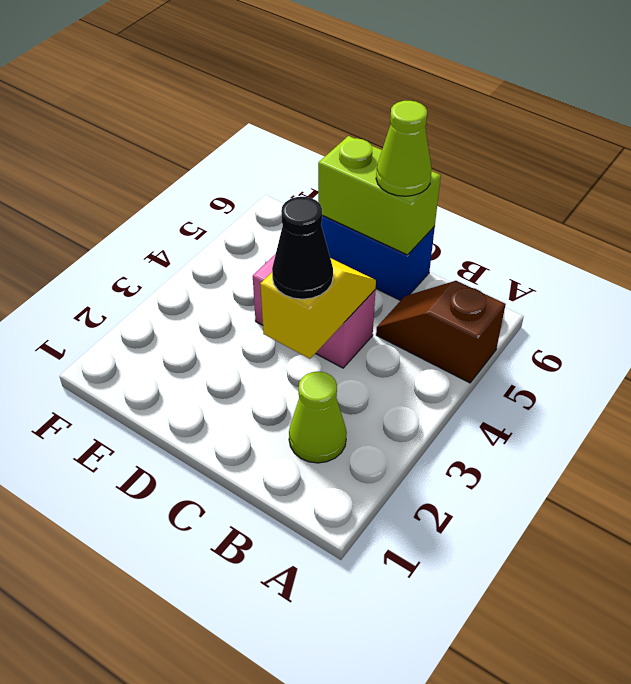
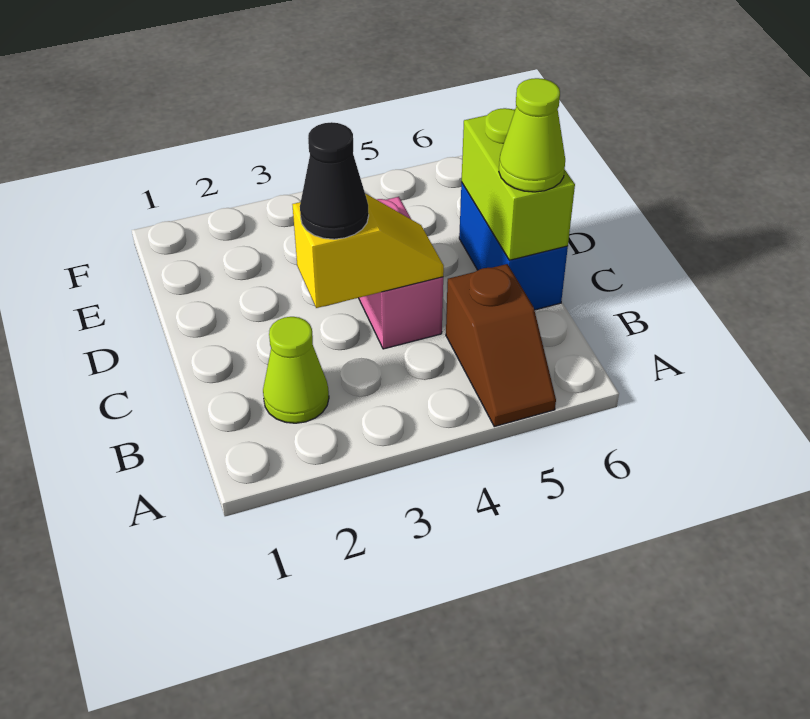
brown slope A5:B5 level 1 top A -> brown slope A5:B5 level 1 top B

